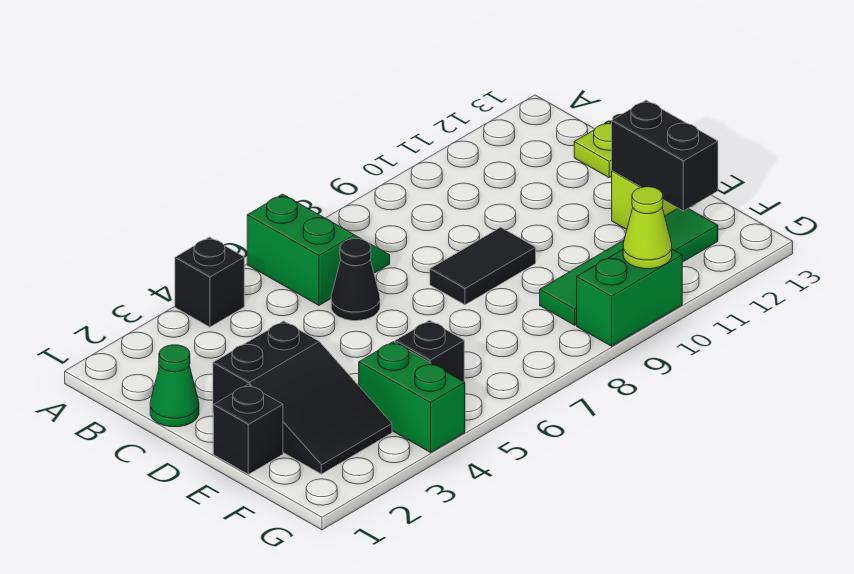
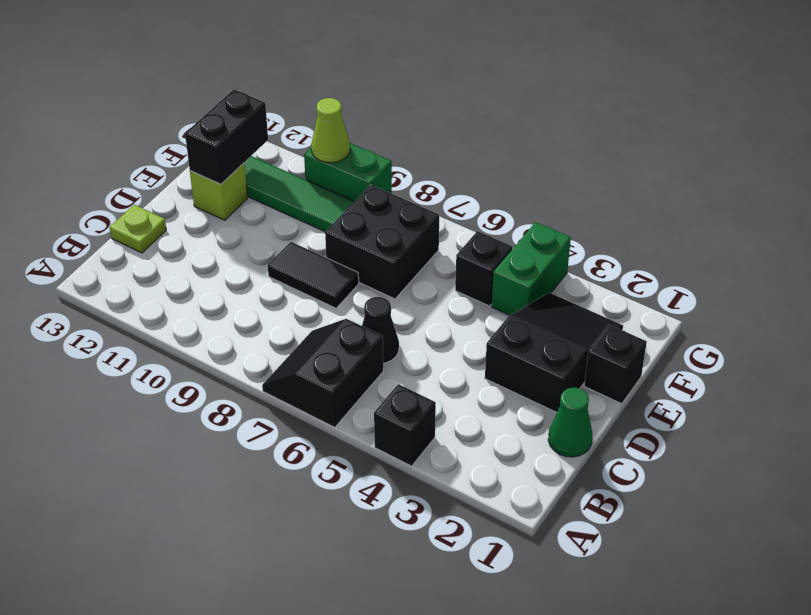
green slope A6:B7 level 1 top 6 -> black slope A6:B7 level 1 top 6
none -> black brick E7:F8 level 1

